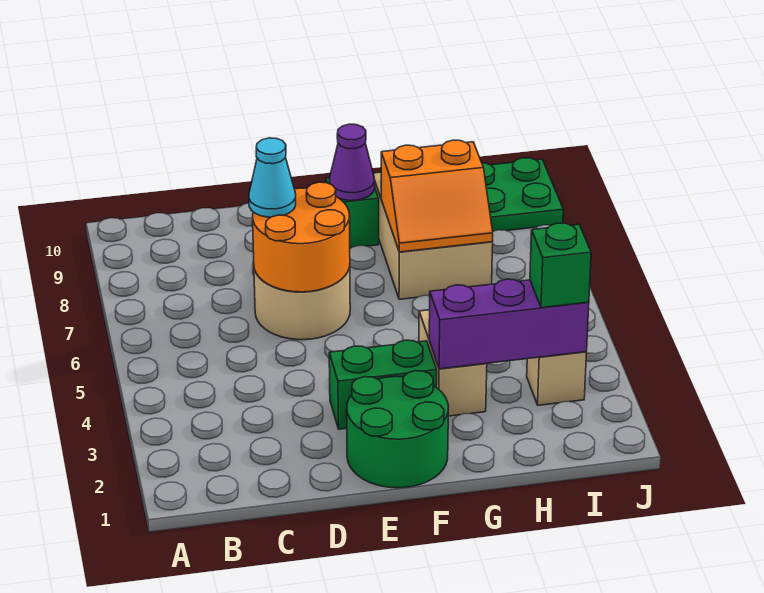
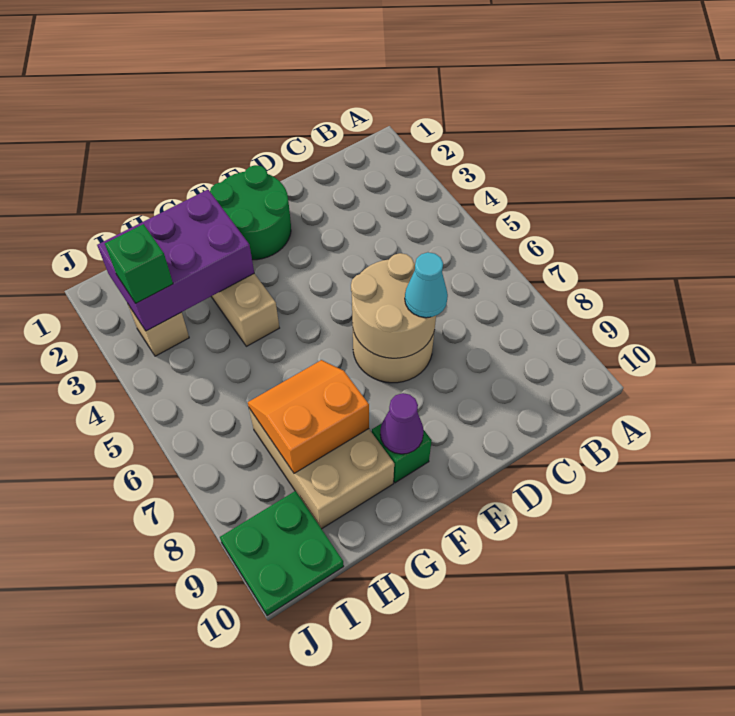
orange round brick D6:E7 level 2 -> tan round brick D6:E7 level 2
green brick E3:F3 level 1 -> none
purple brick G3:I3 level 2 -> purple brick G2:I3 level 2

